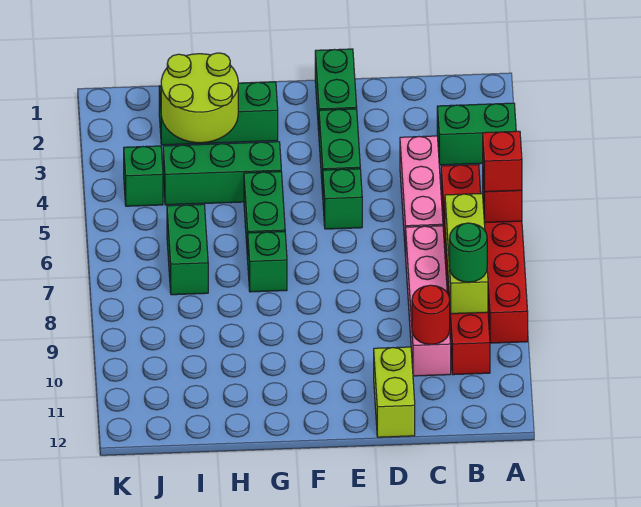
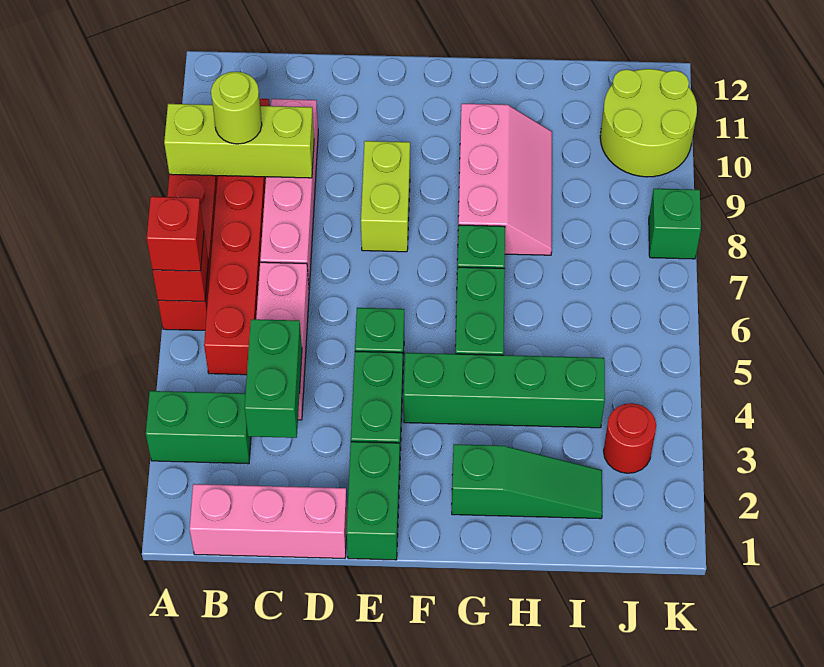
none -> pink brick B1:D1 level 1
lime brick B7:B9 level 2 -> lime brick A9:C9 level 2
green round brick B9 level 3 -> lime round brick B9 level 3
red round brick C10 level 2 -> red round brick J3 level 1
lime brick D11:D12 level 1 -> lime brick E8:E9 level 1
green brick G2:I2 level 1 -> green slope G2:I2 level 1 top G
green brick G4:I4 level 1 -> green brick F4:I4 level 1
none -> pink slope G8:H10 level 1 top G
lime round brick H2:I3 level 2 -> lime round brick J10:K11 level 1
green brick I6:I7 level 1 -> green brick C3:C4 level 2
green brick J4 level 1 -> green brick K8 level 1

